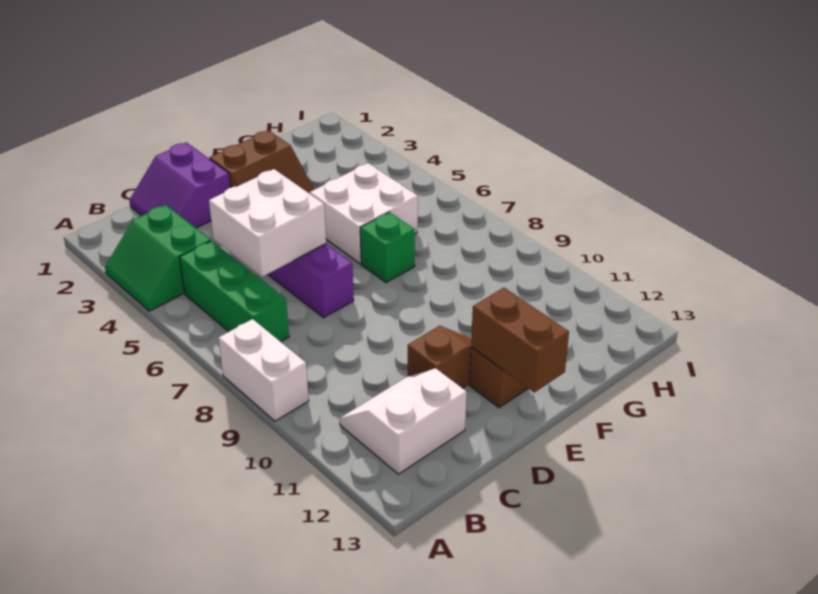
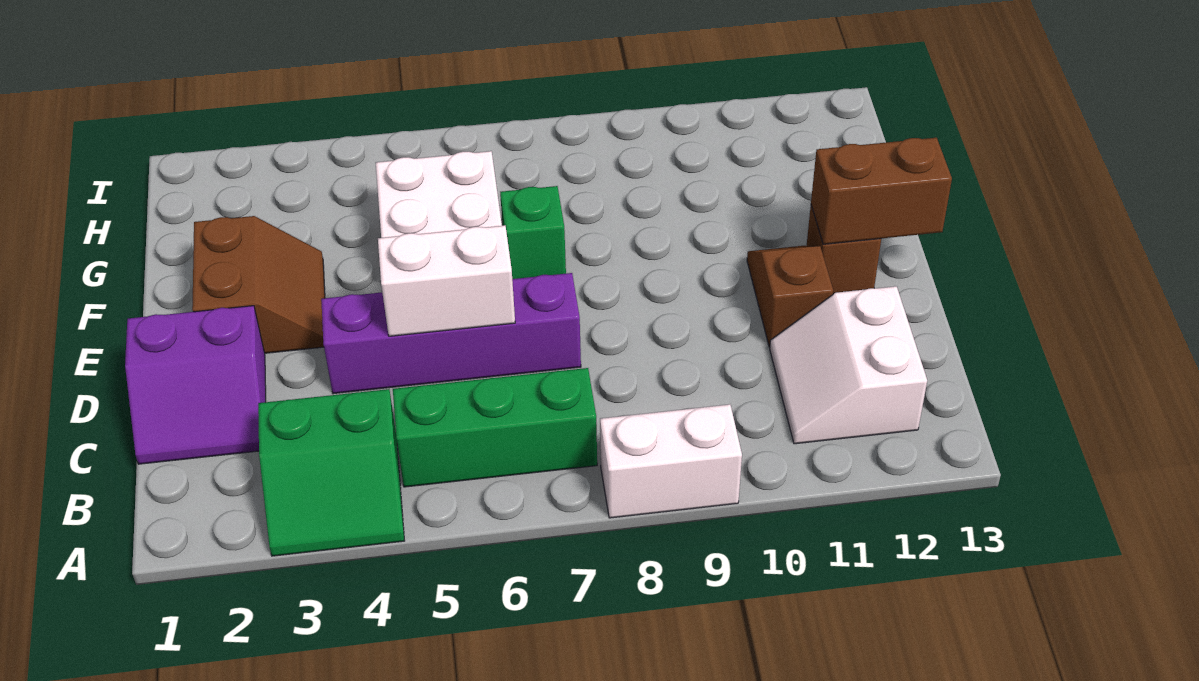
white brick C5:D6 level 2 -> white brick D5:D6 level 2

